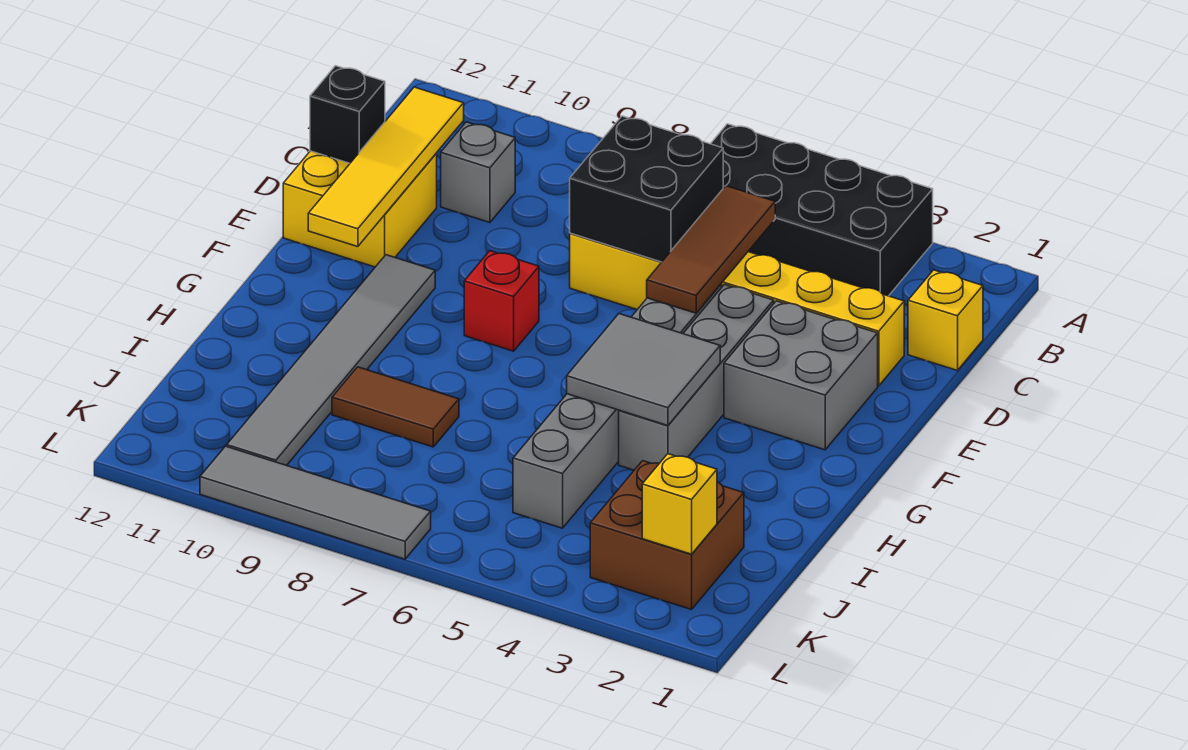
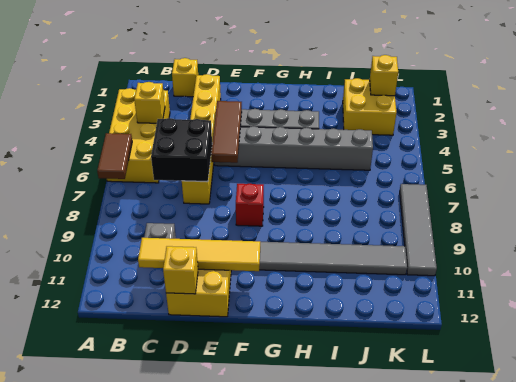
black brick A3:B6 level 1 -> yellow brick A3:B6 level 1
none -> yellow brick B4 level 2
brown tile C5:E5 level 2 -> brown tile E4:E6 level 2
black brick D12 level 2 -> yellow brick D12 level 2
grey brick E2:F3 level 1 -> none
grey tile G4:H5 level 2 -> none
brown tile I8:I9 level 1 -> brown tile A6:A7 level 2
brown brick J2:K3 level 1 -> yellow brick J2:K3 level 1

